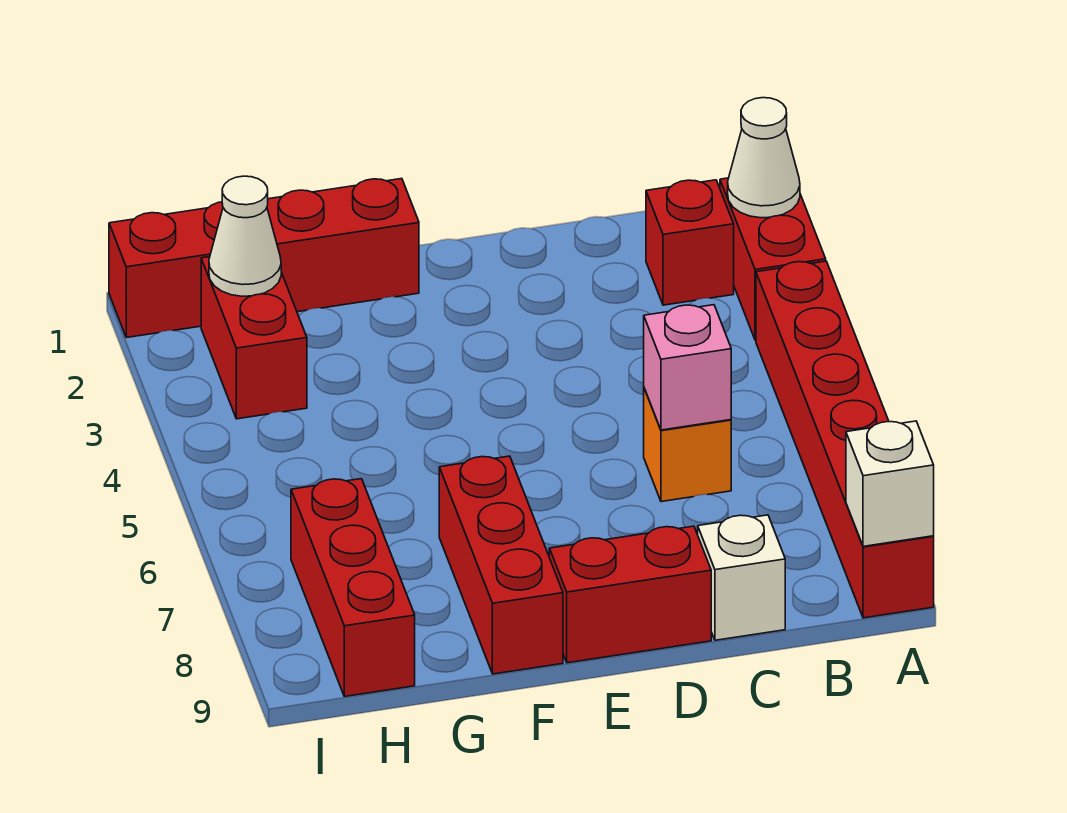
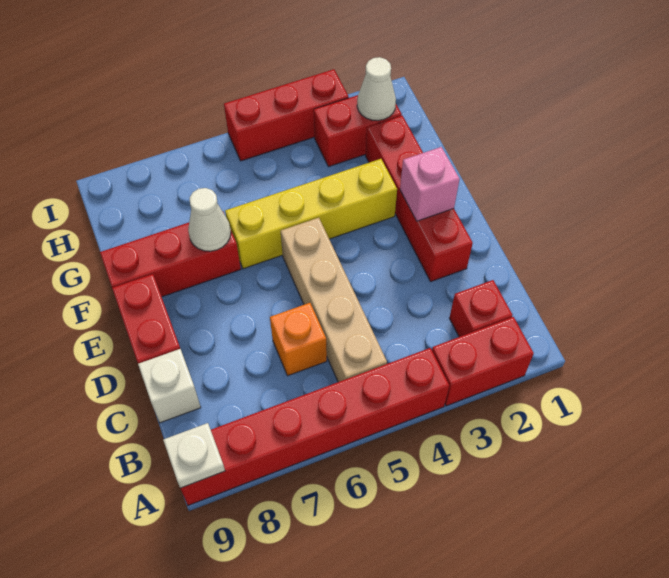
white cone A2 level 2 -> white cone F7 level 2
white brick A9 level 2 -> white plate A9 level 2
none -> tan brick B5:E5 level 1
pink brick C6 level 2 -> pink brick E2 level 2
red brick F1:I1 level 1 -> red brick D2:G2 level 1
none -> yellow brick F3:F6 level 1
red brick H7:H9 level 1 -> red brick I3:I5 level 1

